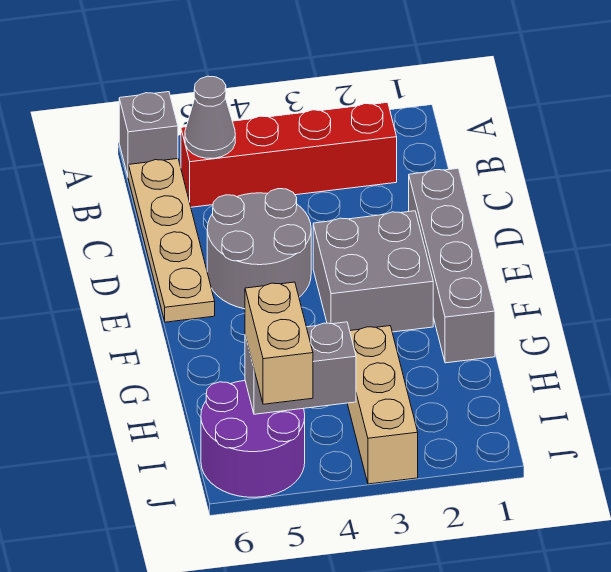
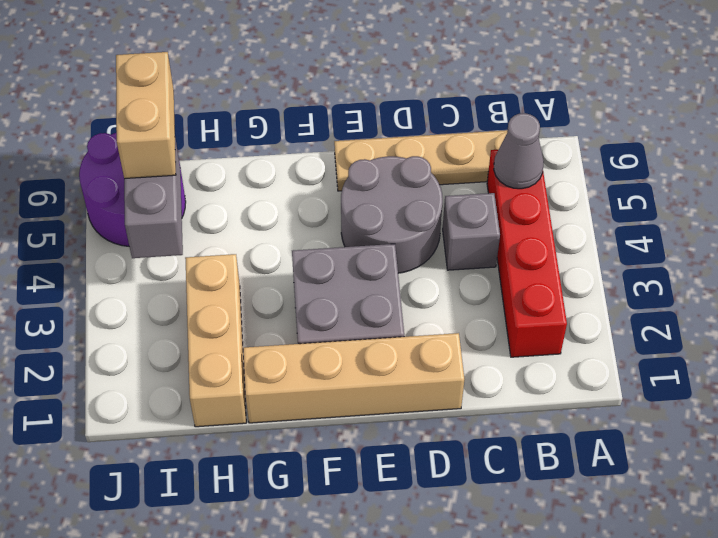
grey brick A6 level 1 -> grey brick C4 level 1
grey brick D1:G1 level 1 -> tan brick D1:G1 level 1
tan brick H3:J3 level 1 -> tan brick H1:H3 level 1
tan brick I5:J5 level 3 -> tan brick I5:I6 level 3

